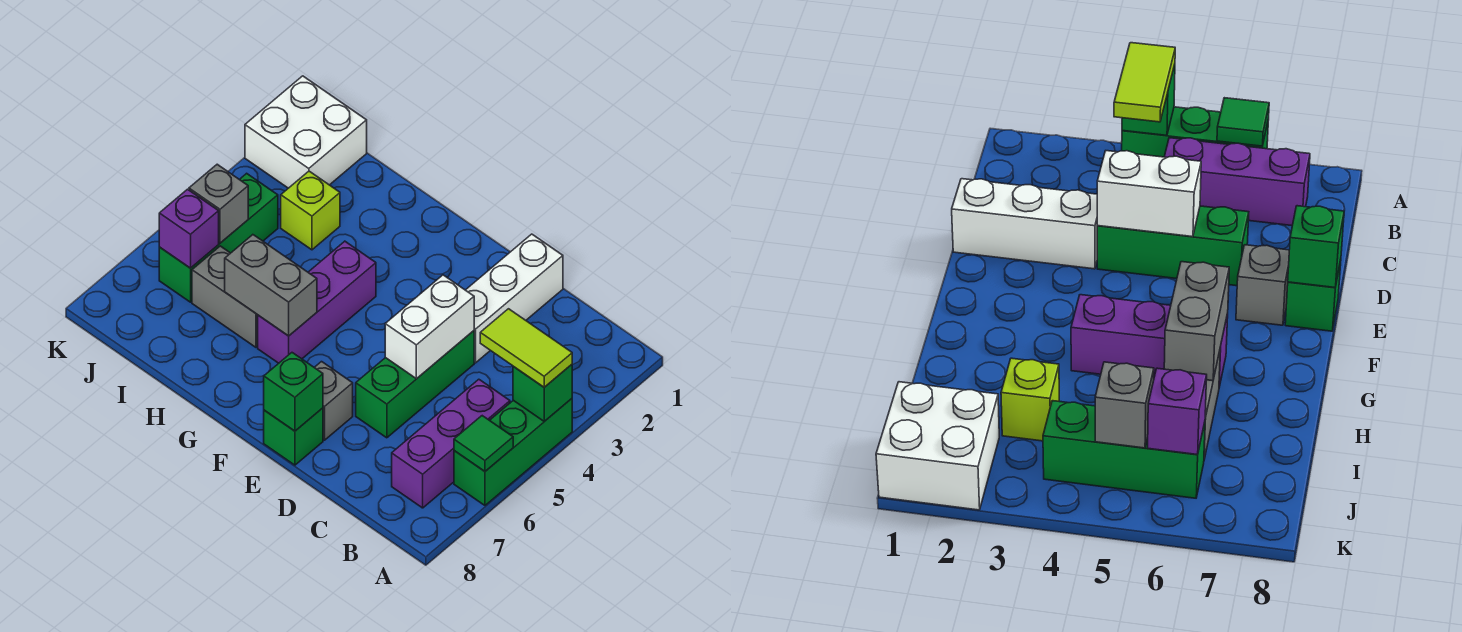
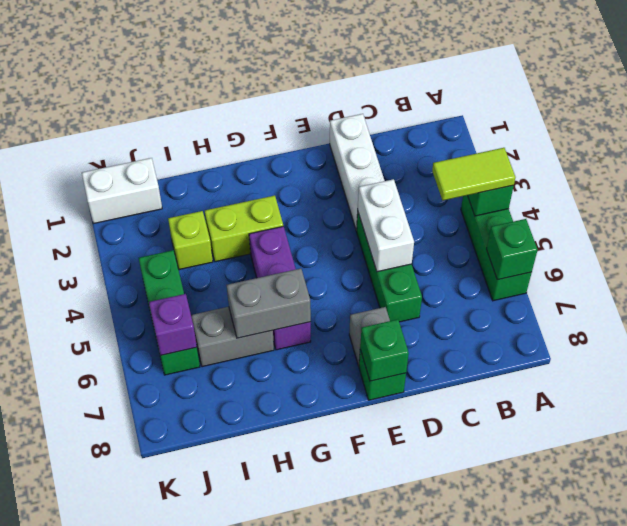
green tile A6 level 2 -> green brick A6 level 2
purple brick B5:B7 level 1 -> none
none -> lime brick G3:H3 level 1
white brick J1:K2 level 1 -> white brick J1:K1 level 1
grey brick J5 level 2 -> none

